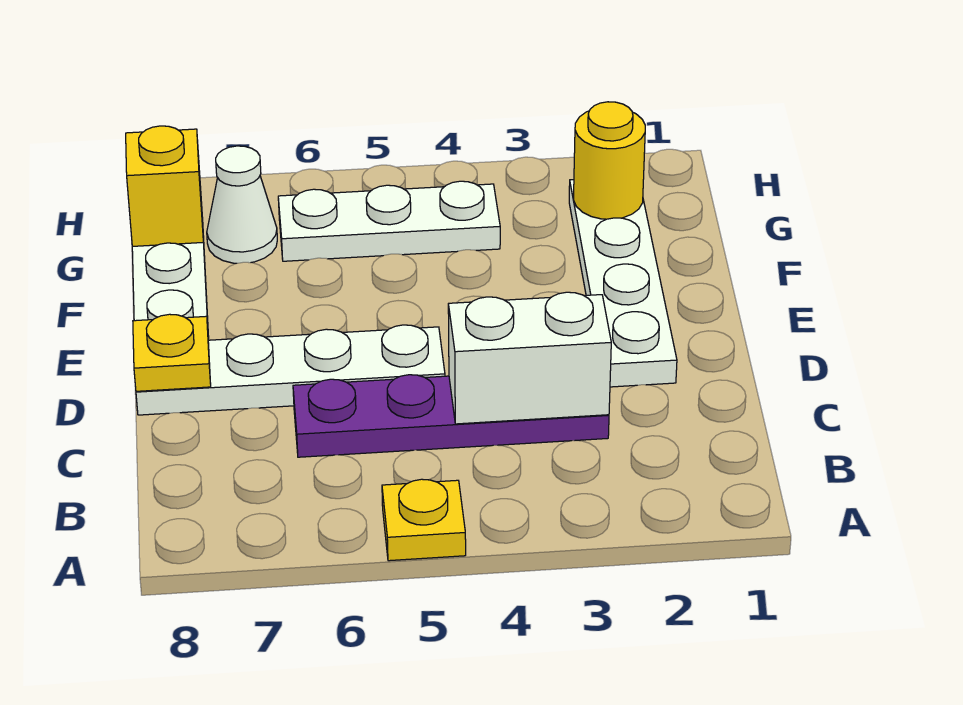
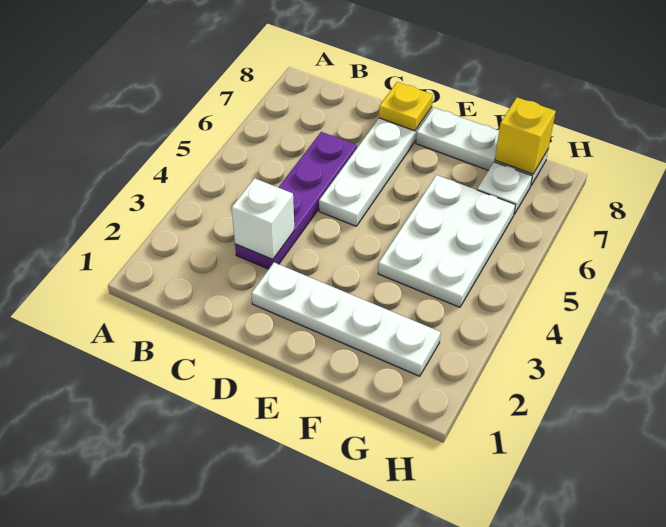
yellow plate A5 level 1 -> none
white brick C3:C4 level 2 -> white brick C3 level 2
yellow round brick G2 level 2 -> none
white plate G4:G6 level 1 -> white plate F4:G6 level 1
white cone G7 level 1 -> white plate G7 level 1

